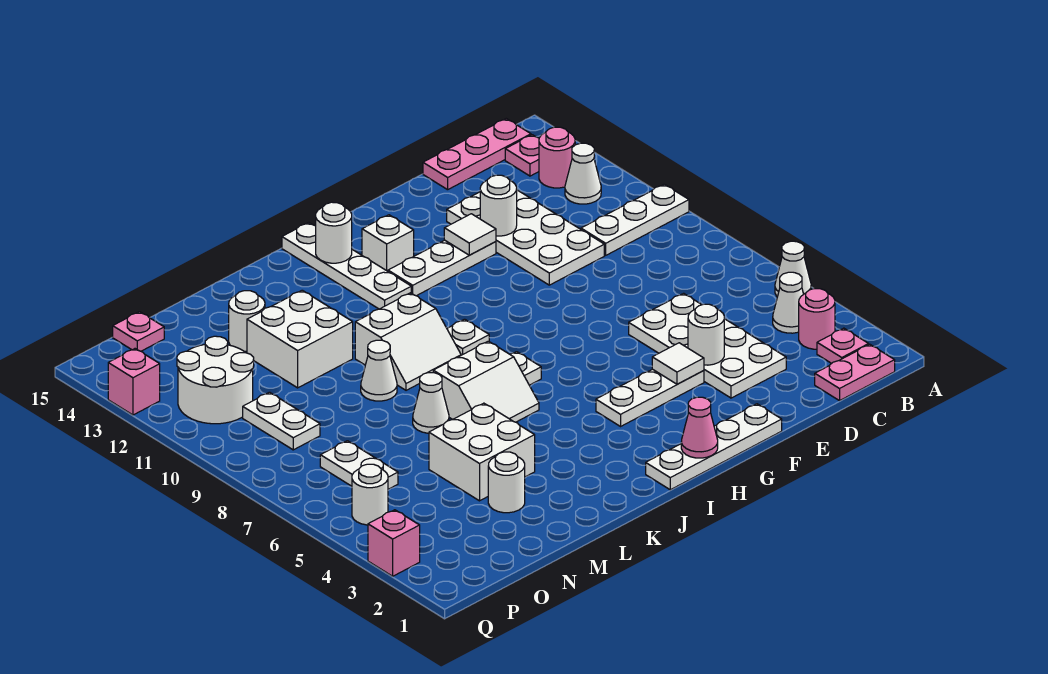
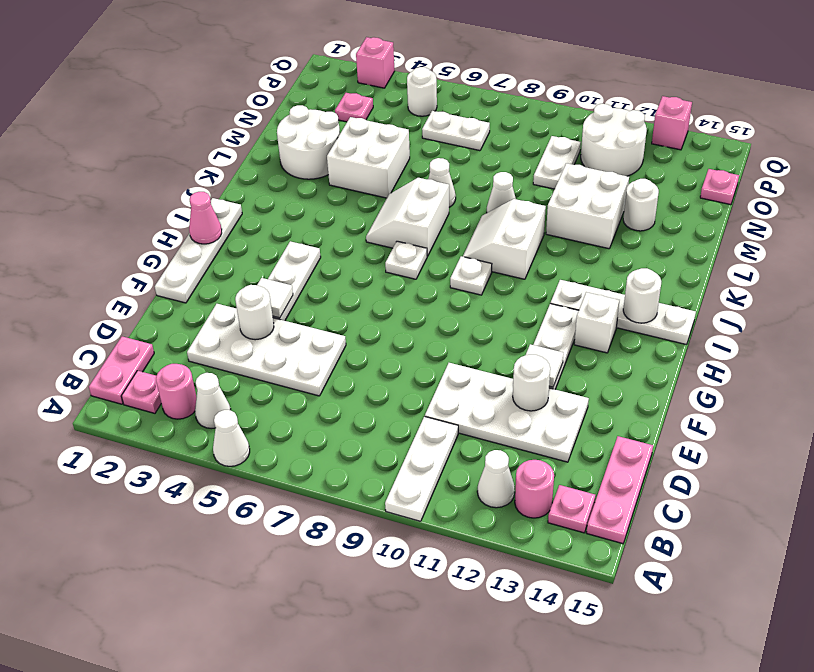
white round brick M3 level 1 -> white round brick L2:M3 level 1
none -> pink plate O3 level 1
white plate O9:O10 level 1 -> white plate N10:O10 level 1

